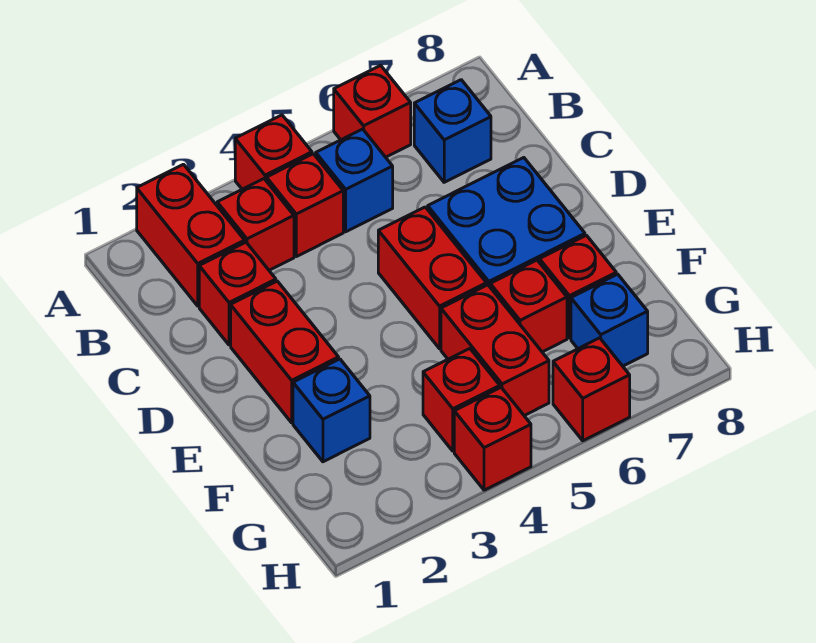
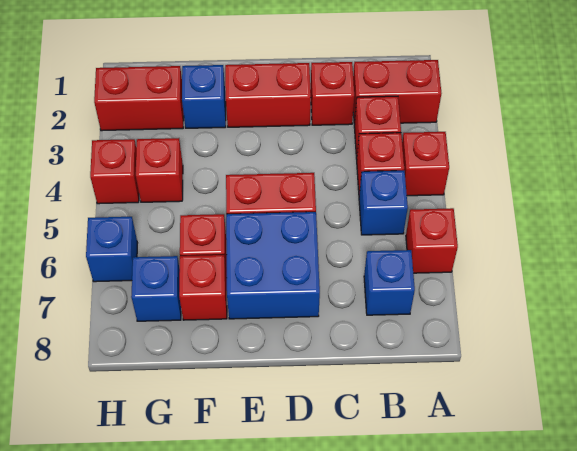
red brick F5:G5 level 1 -> red brick G2:H2 level 1
red brick H6 level 1 -> blue brick H6 level 1

